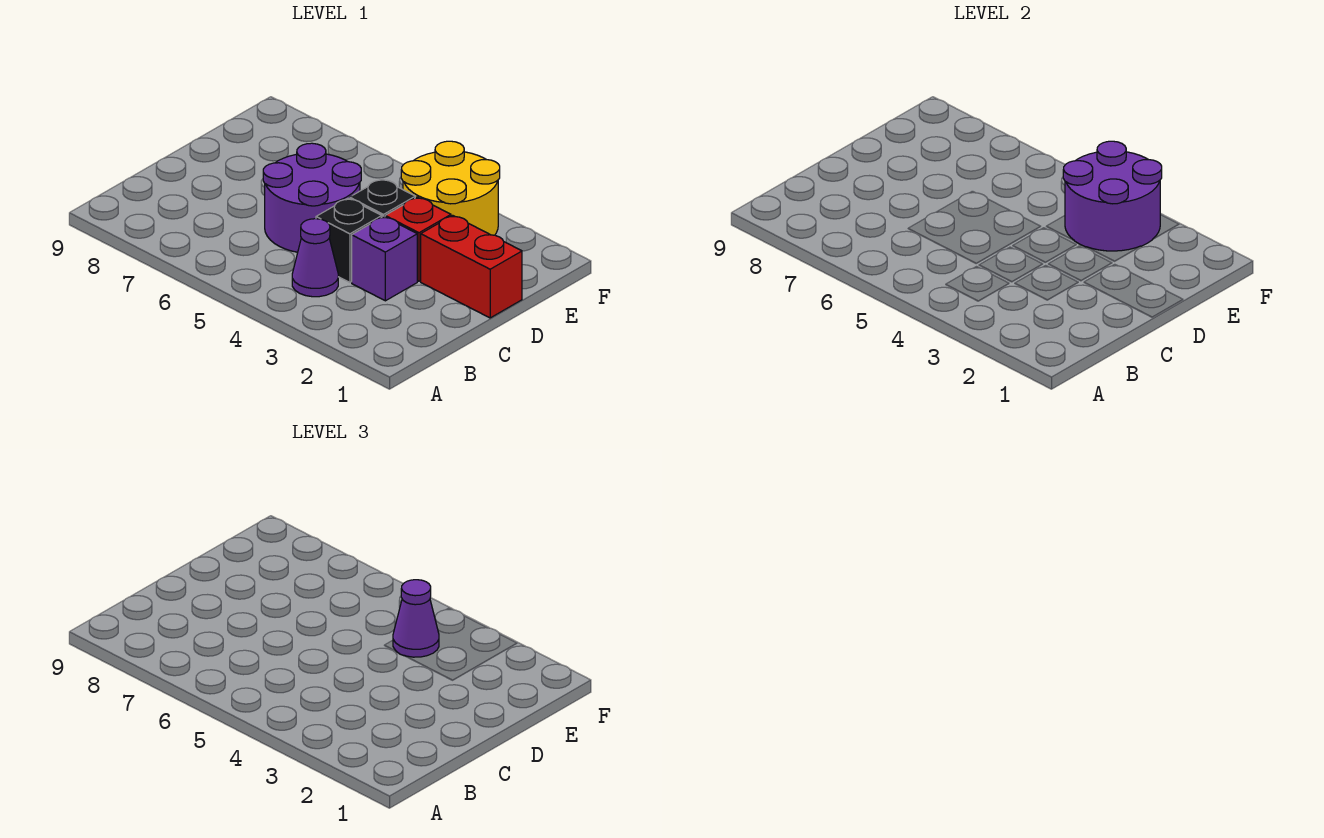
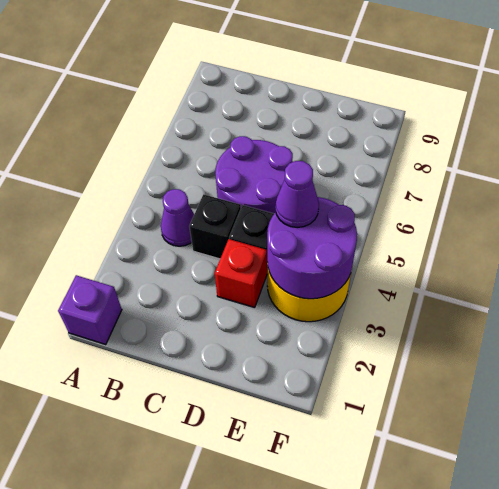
purple brick C3 level 1 -> purple brick A1 level 1
red brick D1:D2 level 1 -> none

